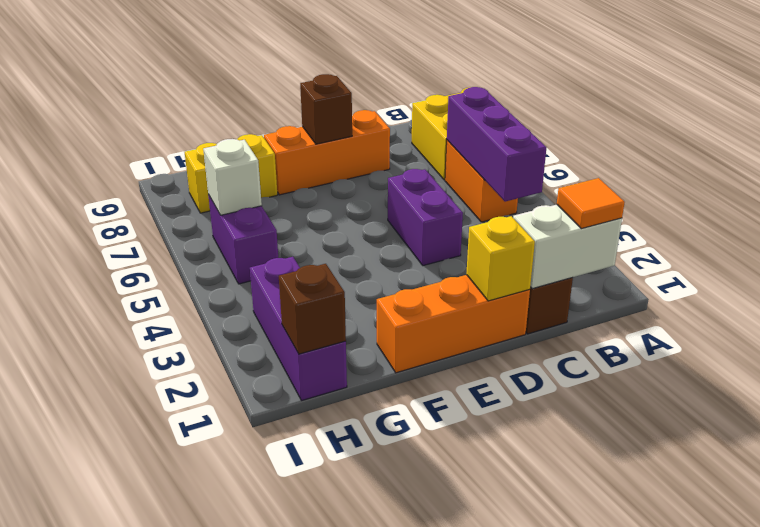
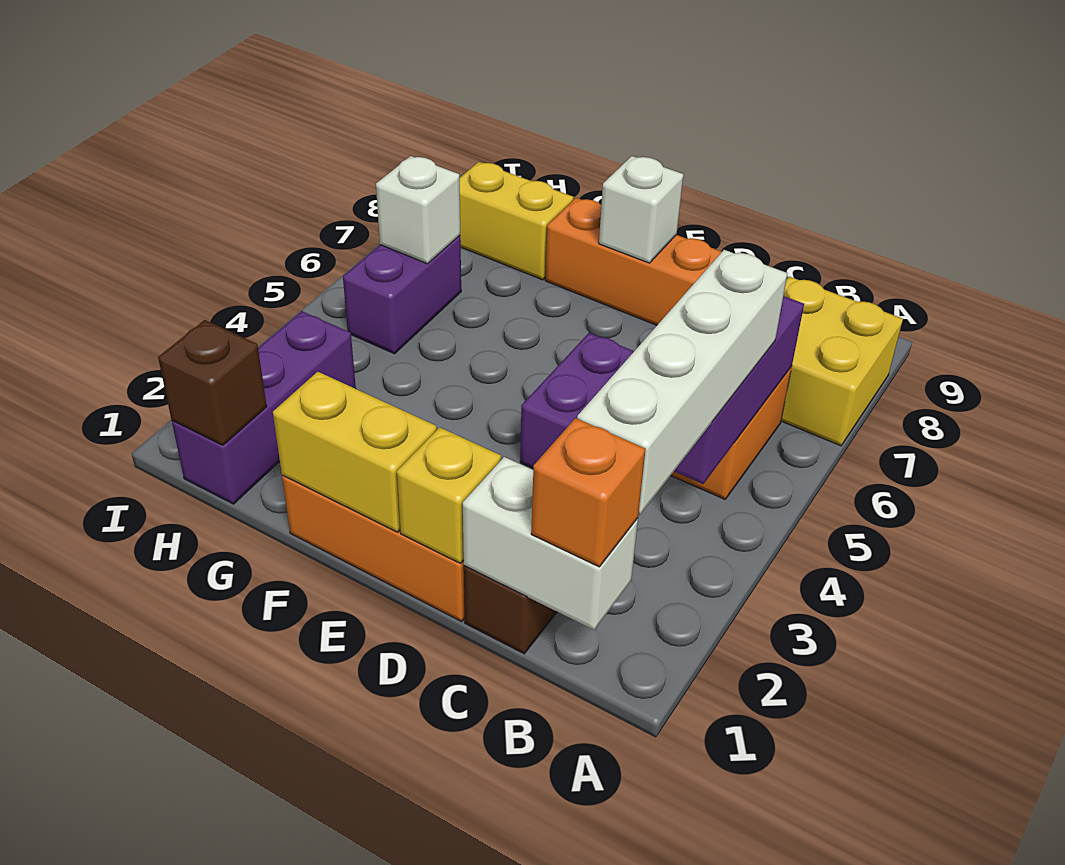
orange tile B1 level 3 -> orange brick B1 level 3
none -> white brick B2:B5 level 3
none -> yellow brick E1:F1 level 2
brown brick E8 level 2 -> white brick E8 level 2

